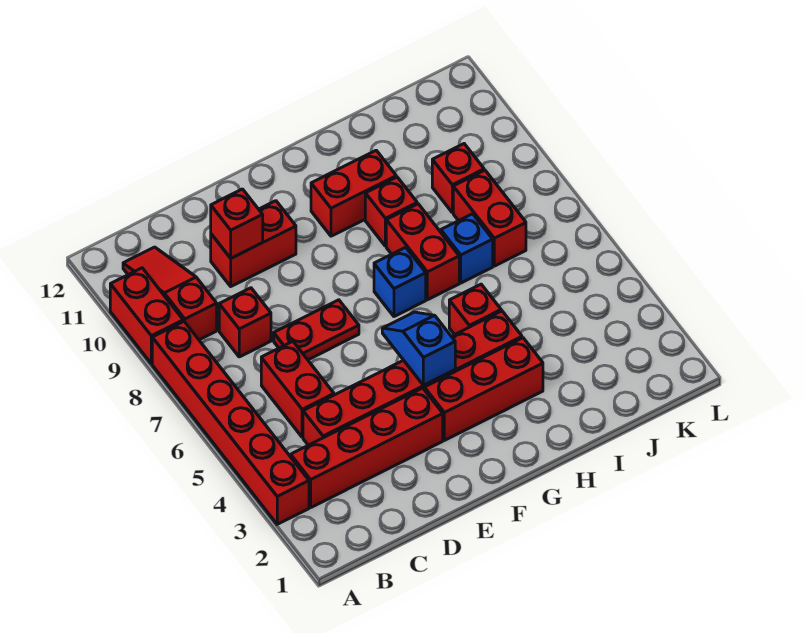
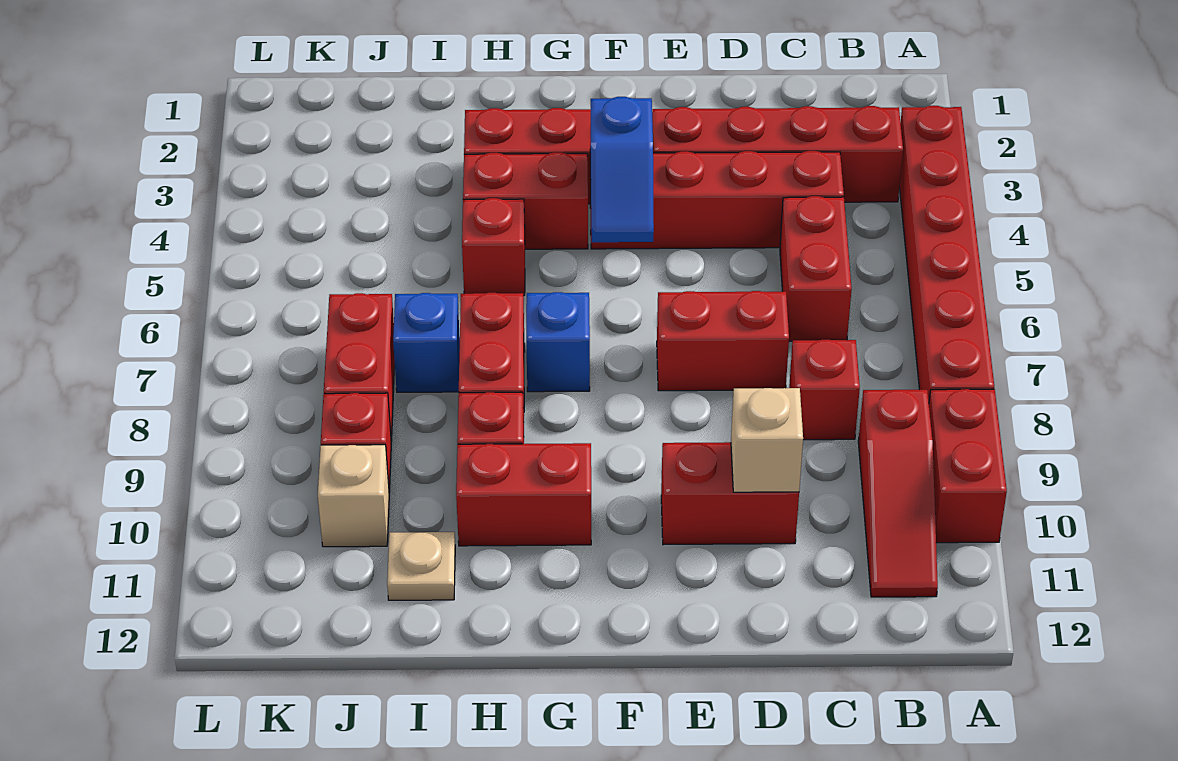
red plate D7:E7 level 1 -> red brick D7:E7 level 1
red brick D10 level 2 -> tan brick D10 level 2
none -> tan plate I11 level 1
none -> tan brick J10 level 1

